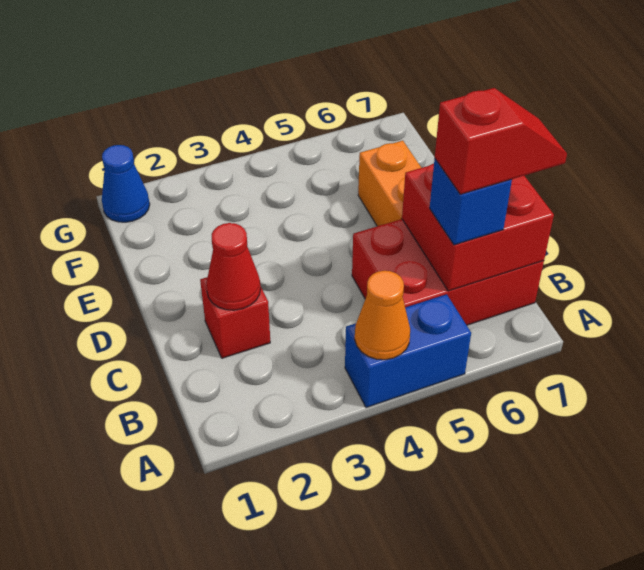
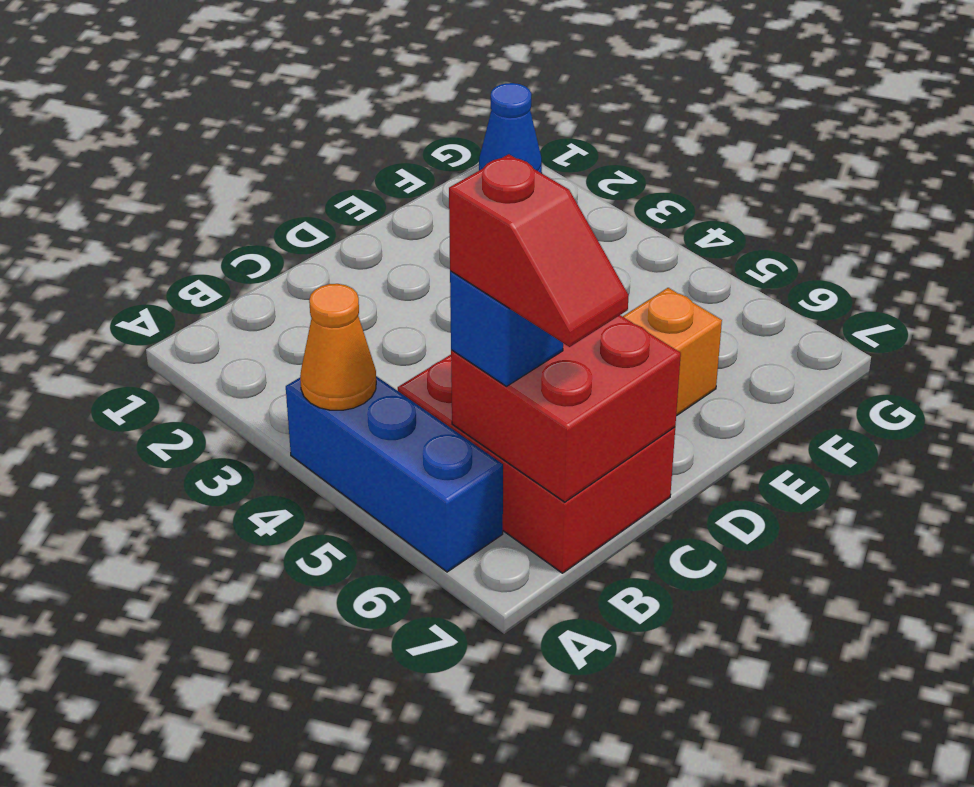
blue brick A4:A5 level 1 -> blue brick A4:A6 level 1
red brick C2 level 1 -> none
red cone C2 level 2 -> none

